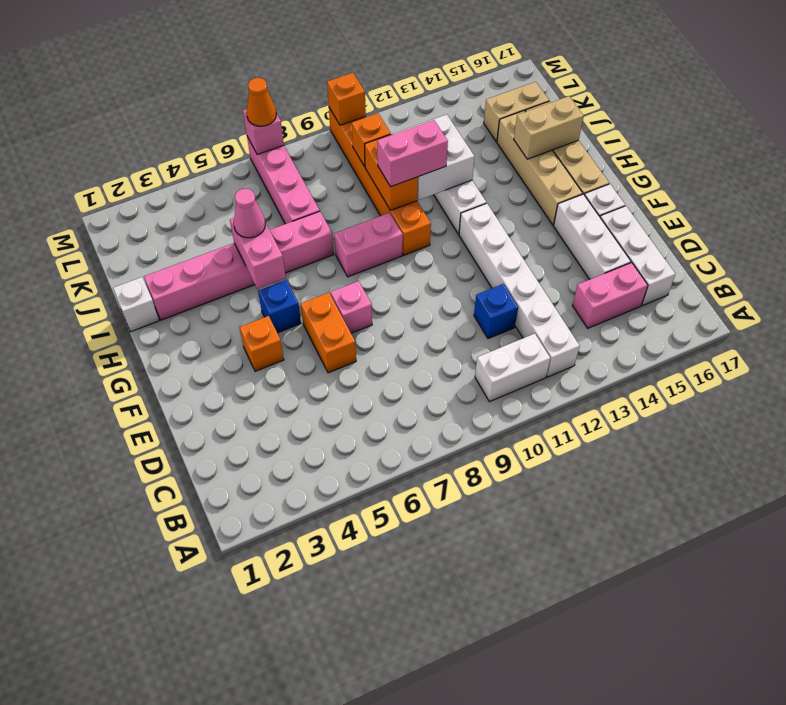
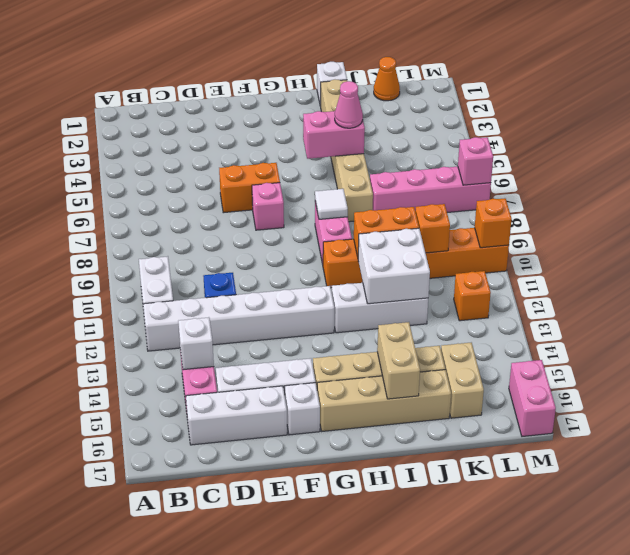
none -> white brick C14 level 2
orange brick F4 level 1 -> orange brick L12 level 1
blue brick G5 level 1 -> none
none -> white tile H8 level 2
pink brick I2:I7 level 1 -> tan brick I2:I7 level 1
pink brick I10:I11 level 3 -> pink brick M16:M17 level 1
orange cone M7 level 3 -> orange cone K1 level 1

